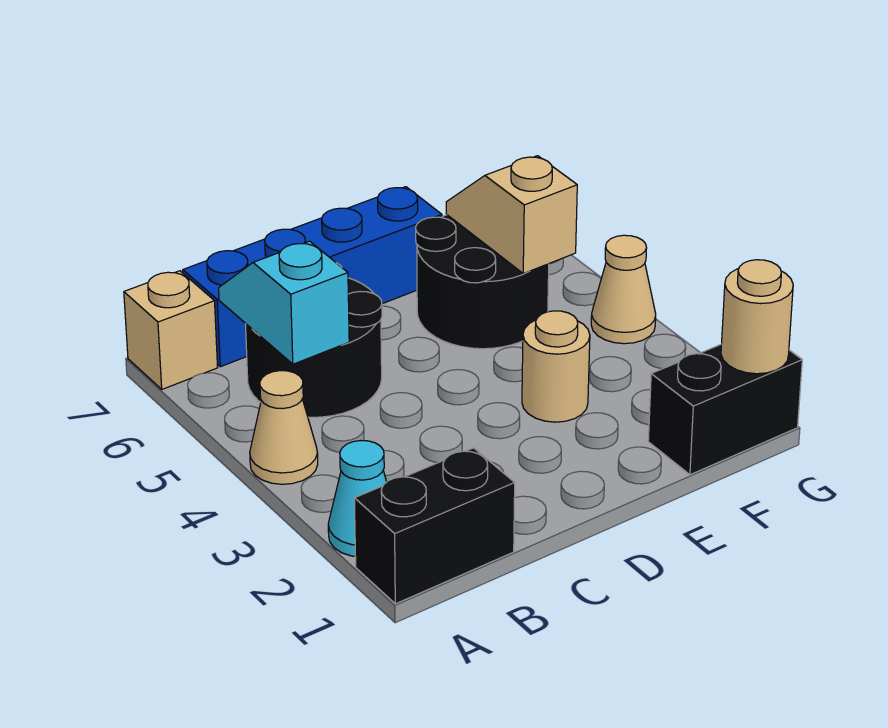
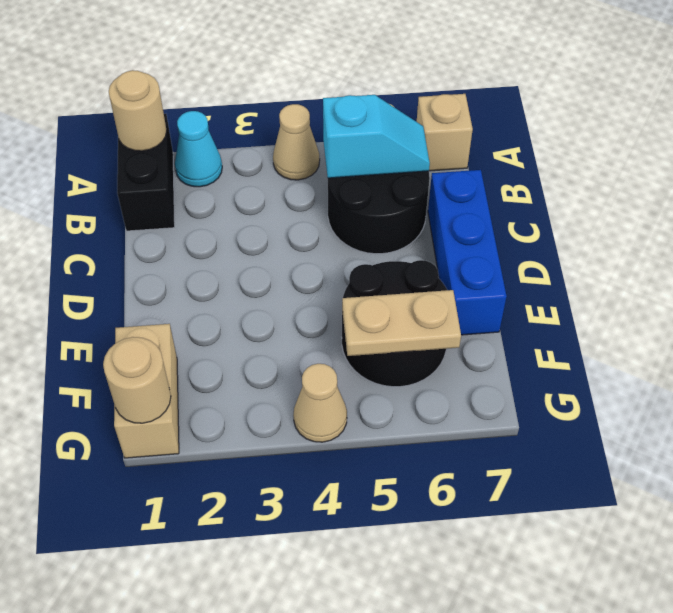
blue brick B7:E7 level 1 -> blue brick C7:E7 level 1
tan round brick E3 level 1 -> tan round brick A1 level 2
black brick F1:G1 level 1 -> tan brick F1:G1 level 1
tan slope F5:F6 level 2 top 5 -> tan plate F5:F6 level 2

